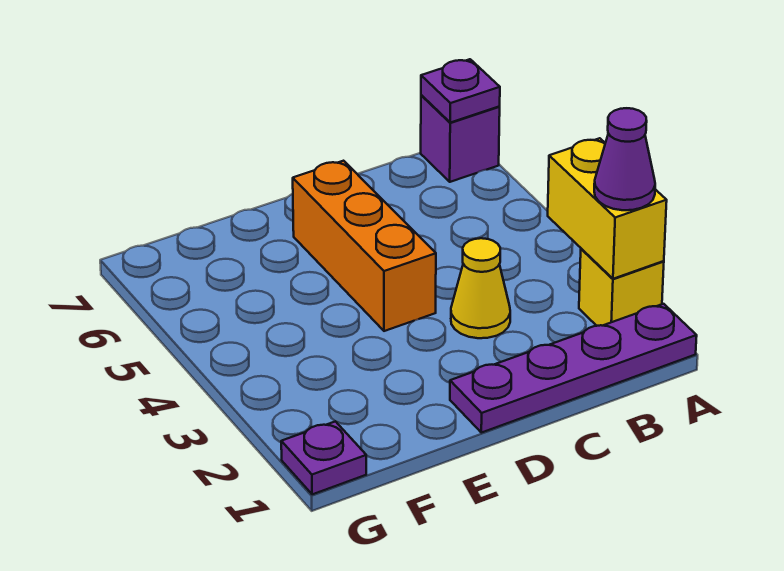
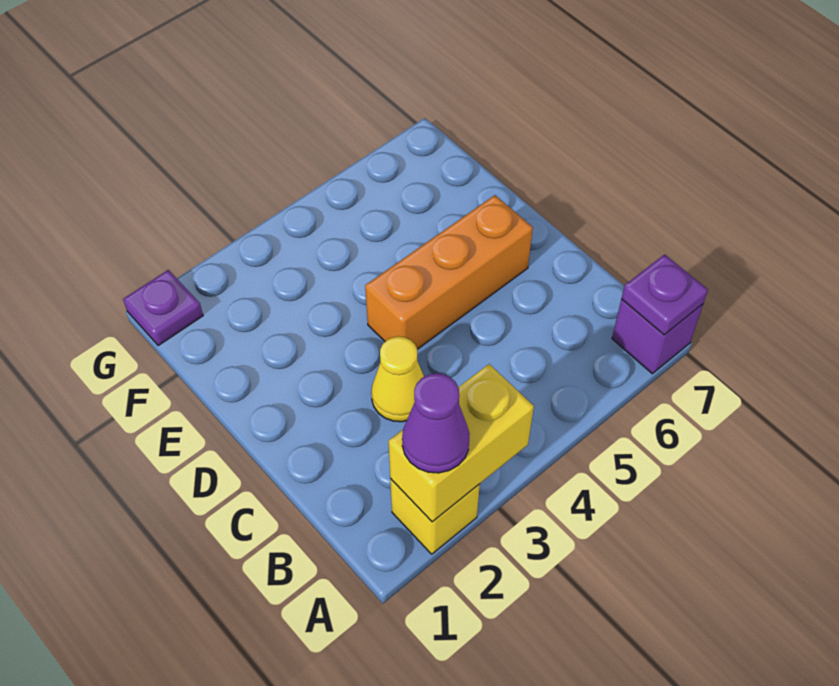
purple plate A1:D1 level 1 -> none

